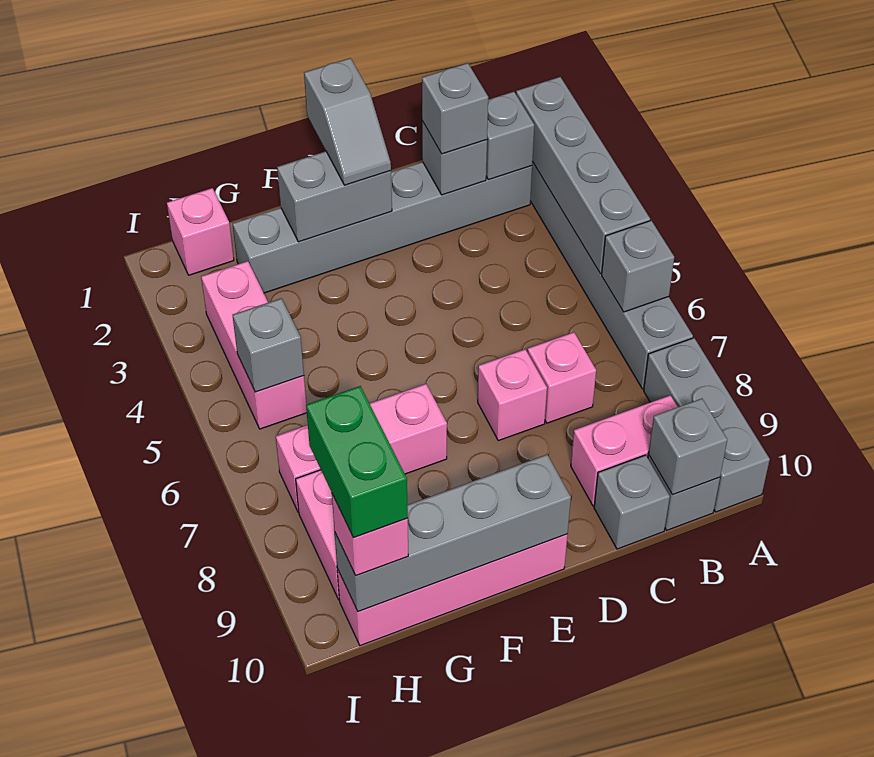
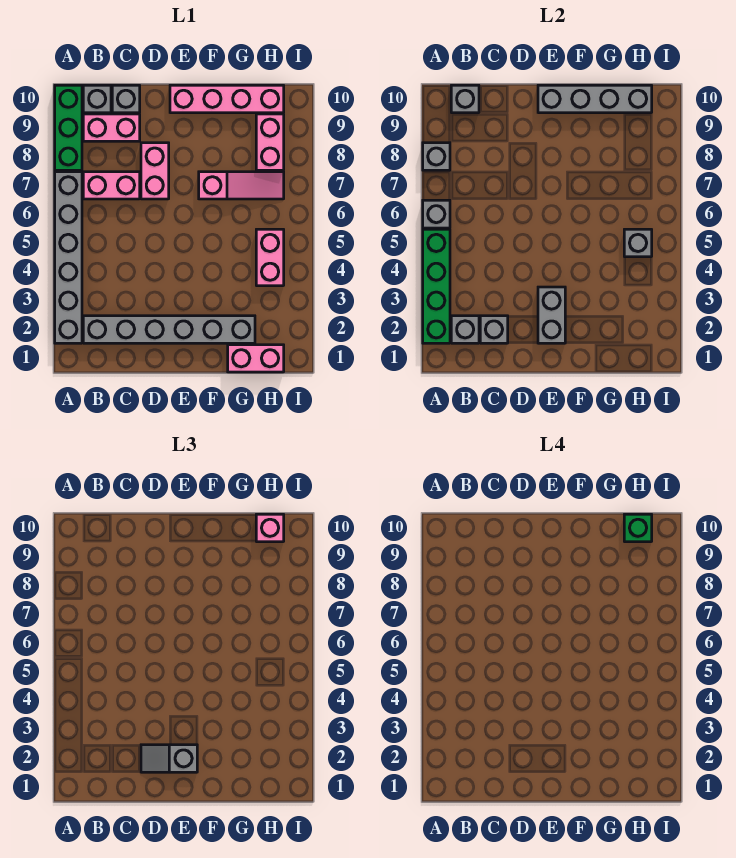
grey brick A2:A5 level 2 -> green brick A2:A5 level 2
grey brick A8:A10 level 1 -> green brick A8:A10 level 1
grey brick C2 level 3 -> grey brick A8 level 2
pink brick C7 level 1 -> pink brick B7:C7 level 1
pink brick D7 level 1 -> pink brick D7:D8 level 1
grey slope E1:E2 level 3 top 1 -> grey slope D2:E2 level 3 top E
grey brick E2:F2 level 2 -> grey brick E2:E3 level 2
pink brick F7:H7 level 1 -> pink slope F7:H7 level 1 top F
pink brick H1 level 1 -> pink brick G1:H1 level 1
pink brick H3:H5 level 1 -> pink brick H4:H5 level 1
green brick H9:H10 level 4 -> green brick H10 level 4

